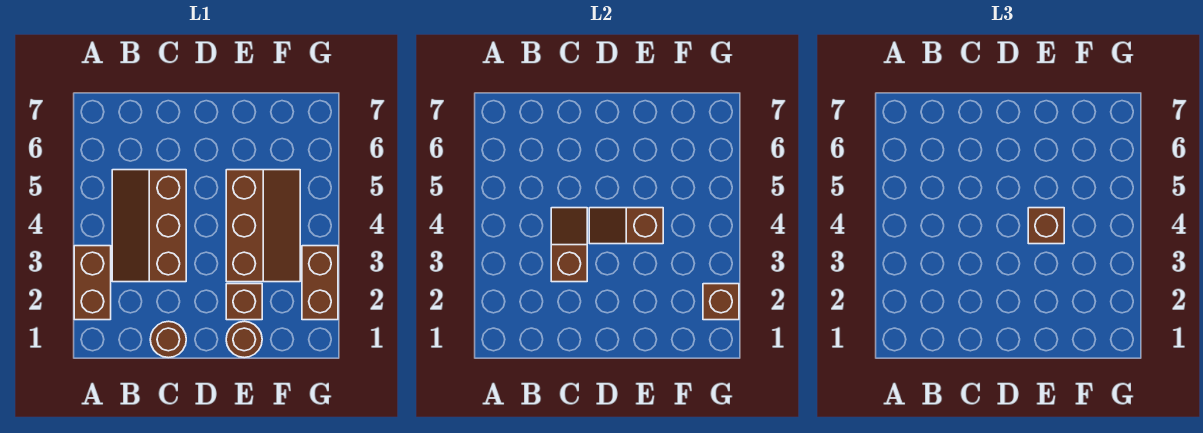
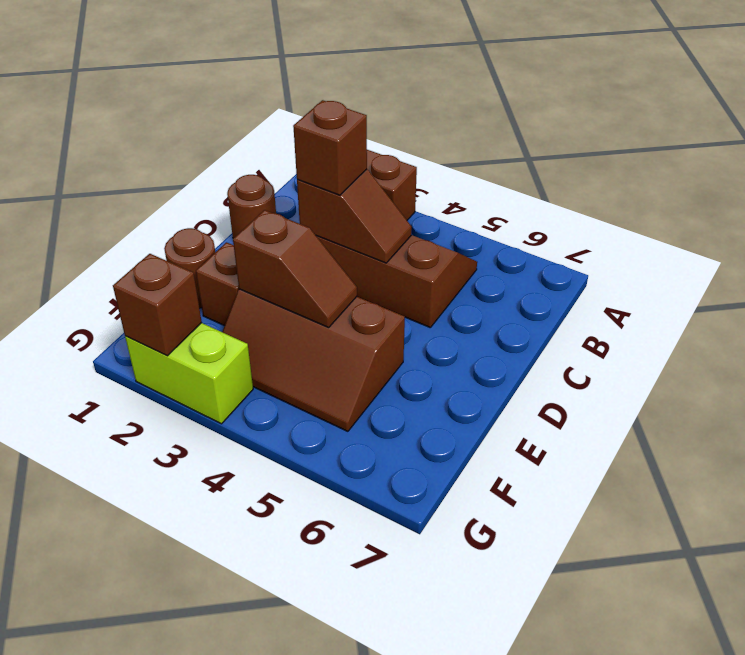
brown slope D4:E4 level 2 top E -> brown slope E3:E4 level 2 top 3
brown brick E4 level 3 -> brown brick C3 level 3
brown brick G2:G3 level 1 -> lime brick G2:G3 level 1

